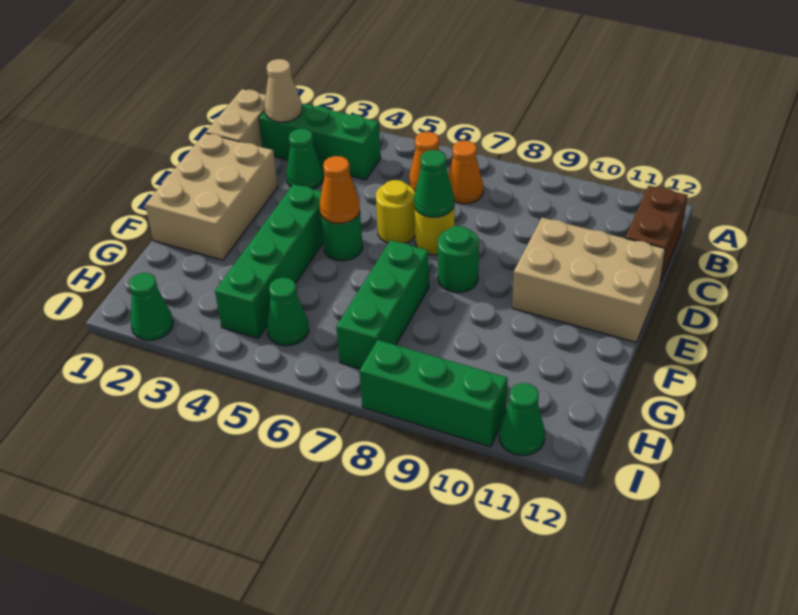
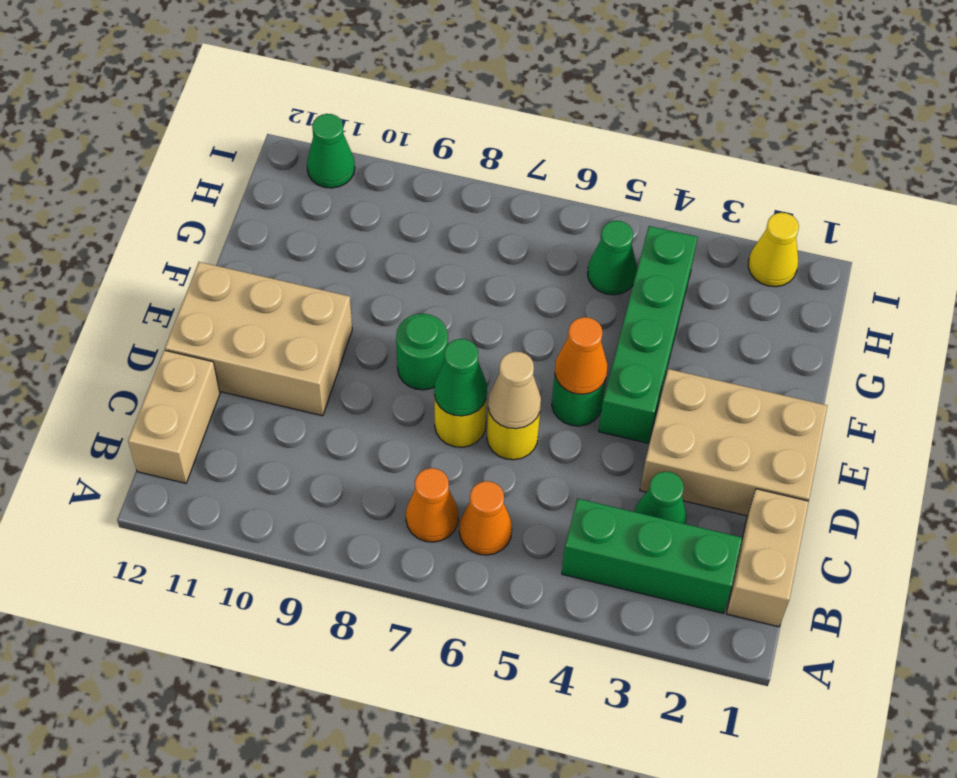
tan cone B2 level 2 -> tan cone D6 level 2
brown brick B12:C12 level 1 -> tan brick B12:C12 level 1
tan brick D1:F2 level 1 -> tan brick D1:E3 level 1
green brick F7:H7 level 1 -> none
green cone I2 level 1 -> yellow cone I2 level 1
green brick I8:I10 level 1 -> none

